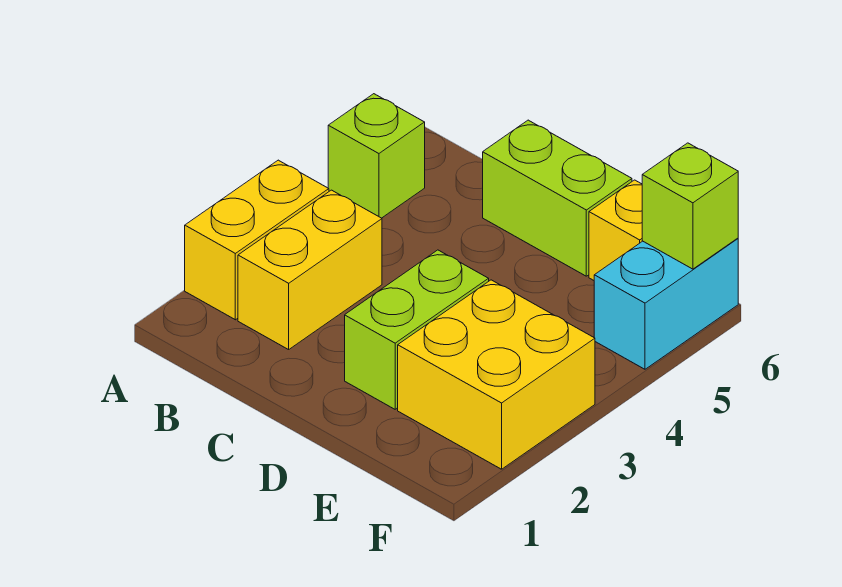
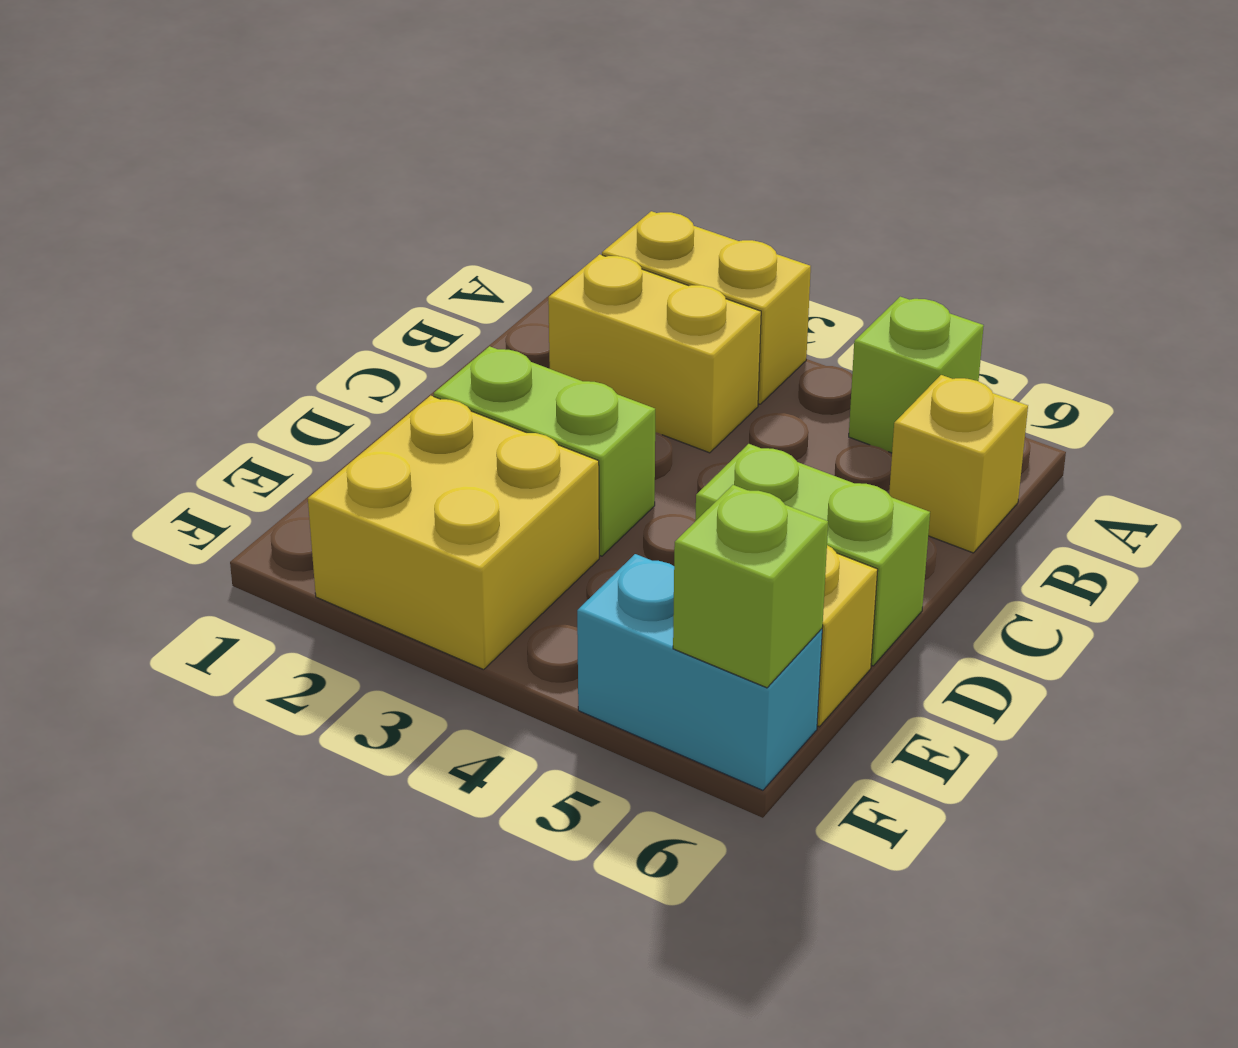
none -> yellow brick B6 level 1
lime brick C6:D6 level 1 -> lime brick D5:D6 level 1

